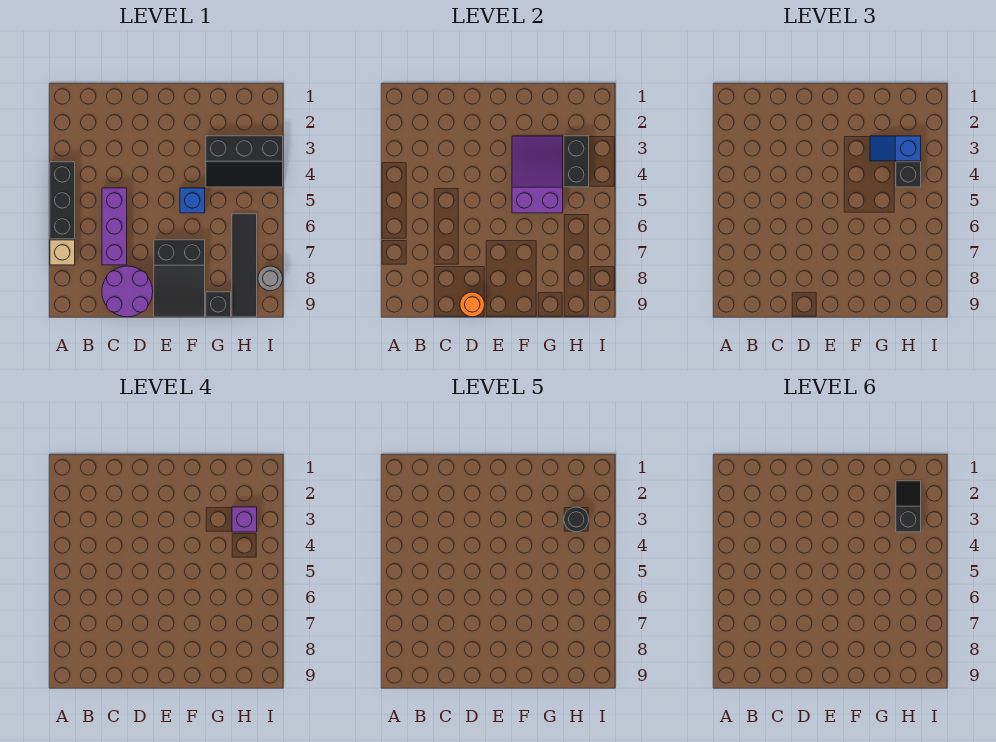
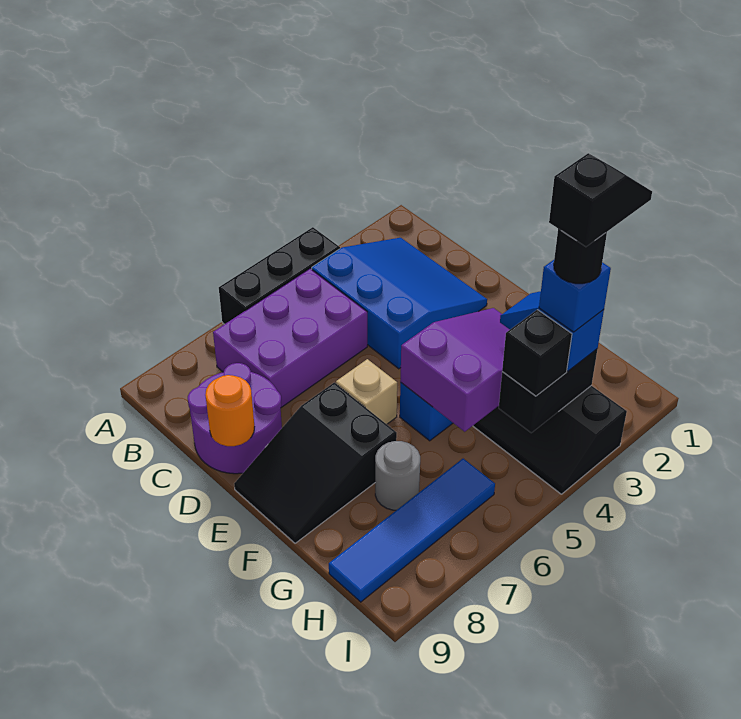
tan brick A7 level 1 -> tan brick E6 level 1
none -> blue slope B2:D4 level 1 top 4
purple brick C5:C7 level 1 -> purple brick B5:C7 level 1
black brick G9 level 1 -> none
purple brick H3 level 4 -> blue brick H3 level 4
black tile H6:H9 level 1 -> blue tile H6:H9 level 1
grey round brick I8 level 1 -> grey round brick G7 level 1

